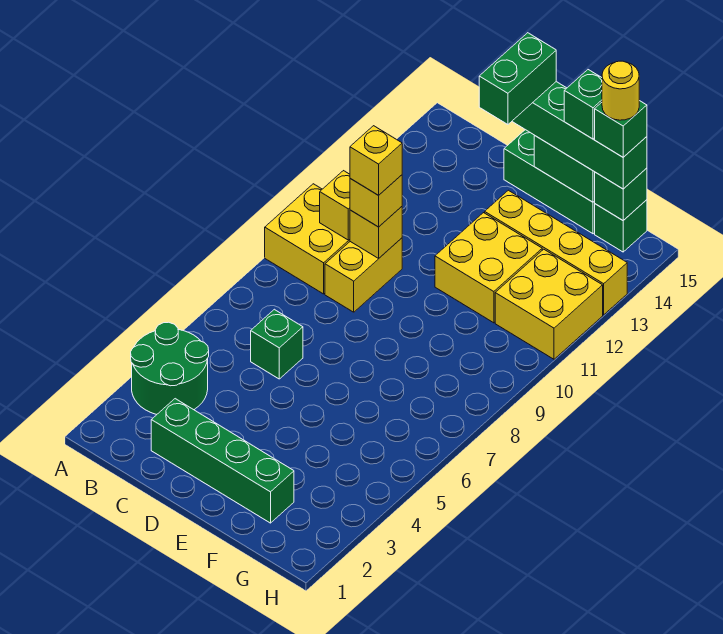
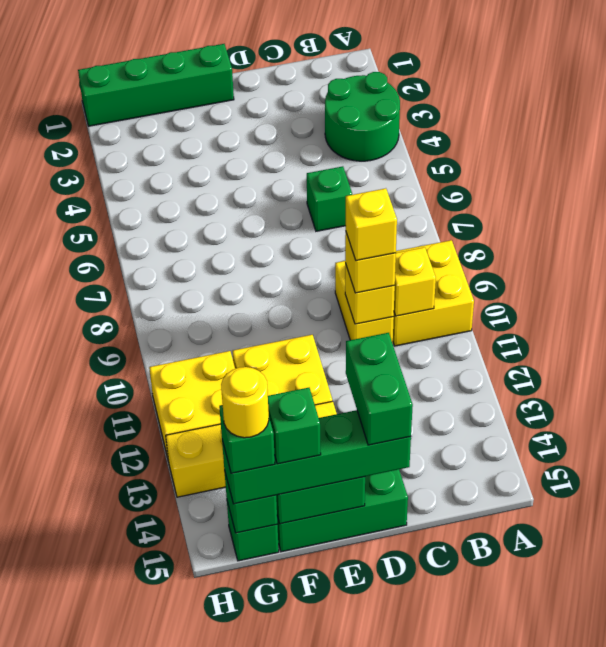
green brick C2:F2 level 1 -> green brick E1:H1 level 1

